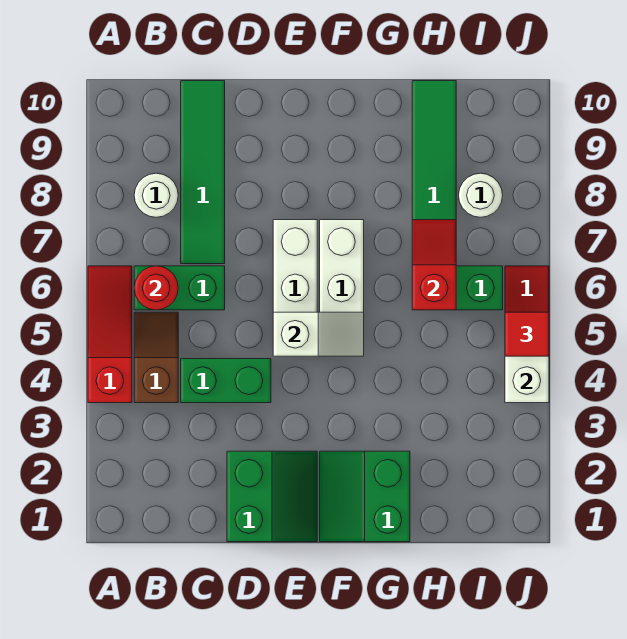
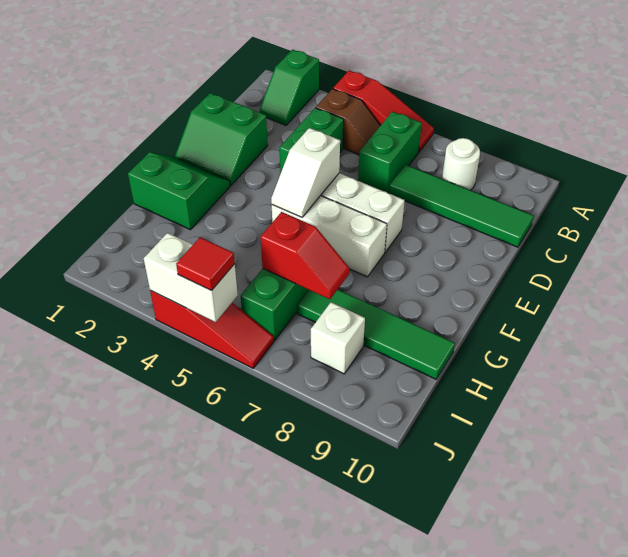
none -> green slope A2:B2 level 1 top A
red round brick B6 level 2 -> none
white round brick I8 level 1 -> white brick I8 level 1

